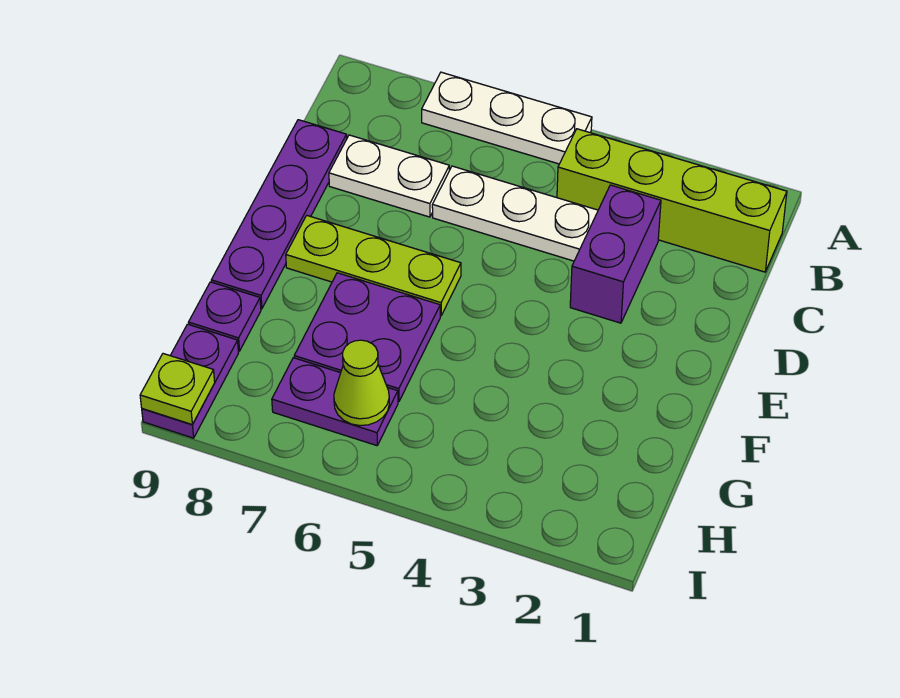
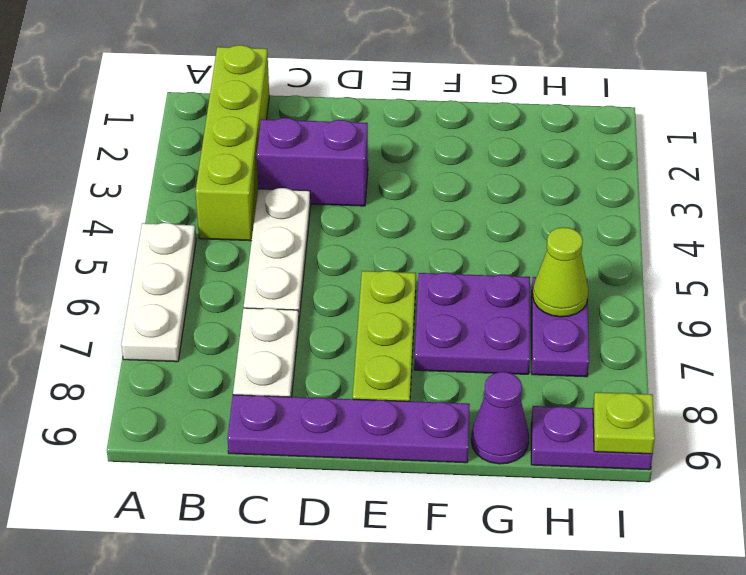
purple plate G9 level 1 -> purple cone G9 level 1

